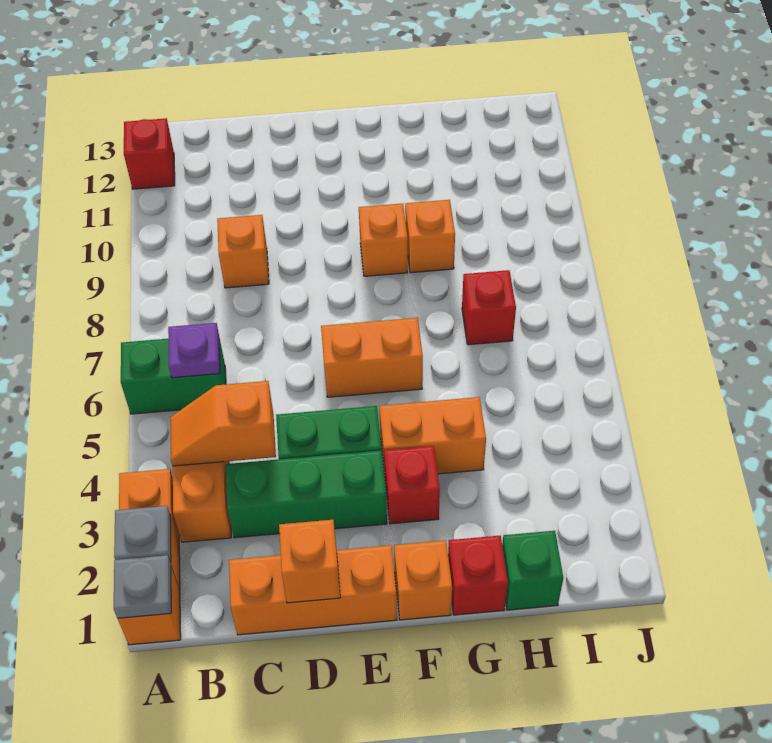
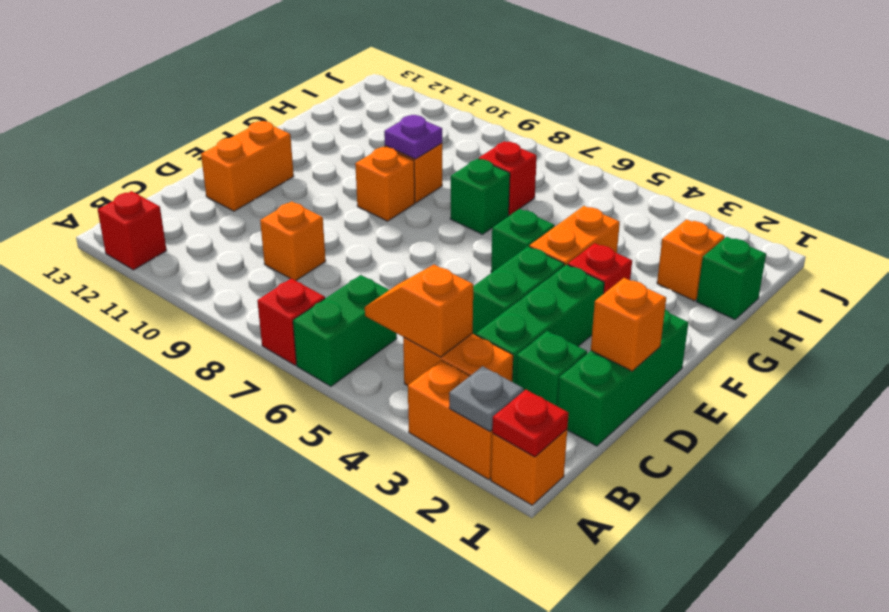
grey plate A1 level 2 -> red plate A1 level 2
orange slope B4:C4 level 2 top C -> orange slope B4:B5 level 2 top 4
purple plate B6 level 2 -> purple plate G9 level 2
orange brick C1:E1 level 1 -> green brick C1:E1 level 1
none -> green brick C2 level 1
orange brick E6:F6 level 1 -> orange brick D12:E12 level 1
orange brick F1 level 1 -> orange brick H2 level 1
none -> green brick F5 level 1
red brick G1 level 1 -> red brick A7 level 1
none -> green brick G7 level 1

